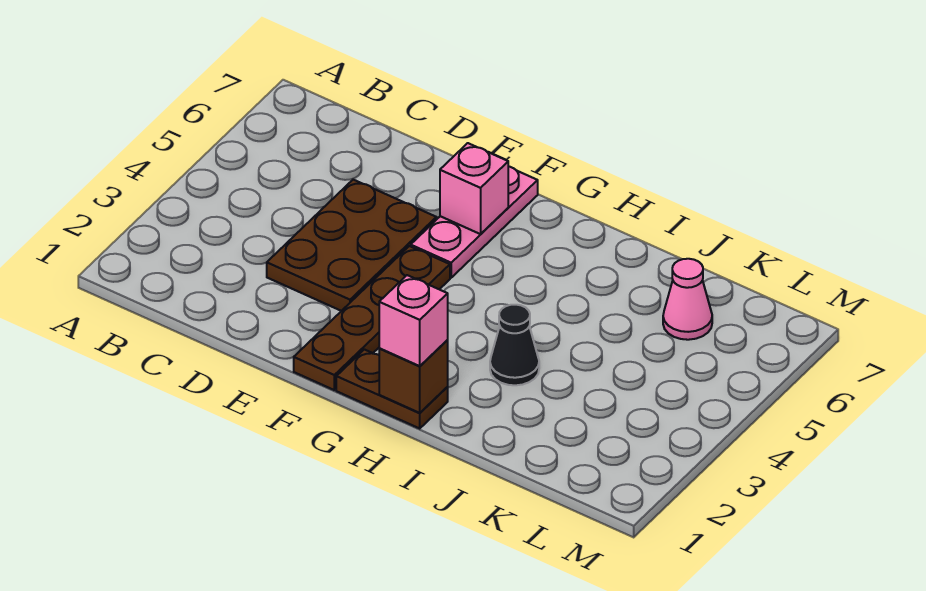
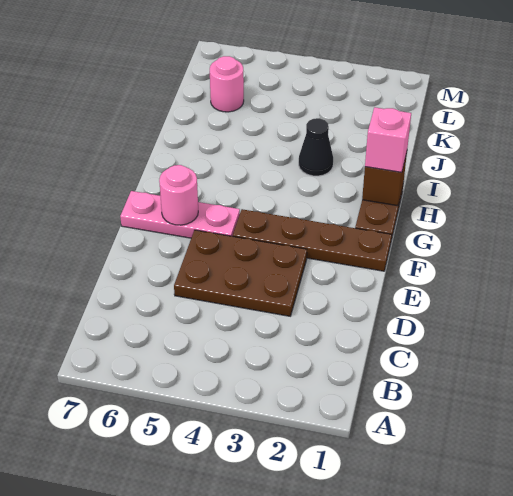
pink brick F6 level 2 -> pink round brick F6 level 2
pink cone K6 level 1 -> pink round brick K6 level 1

